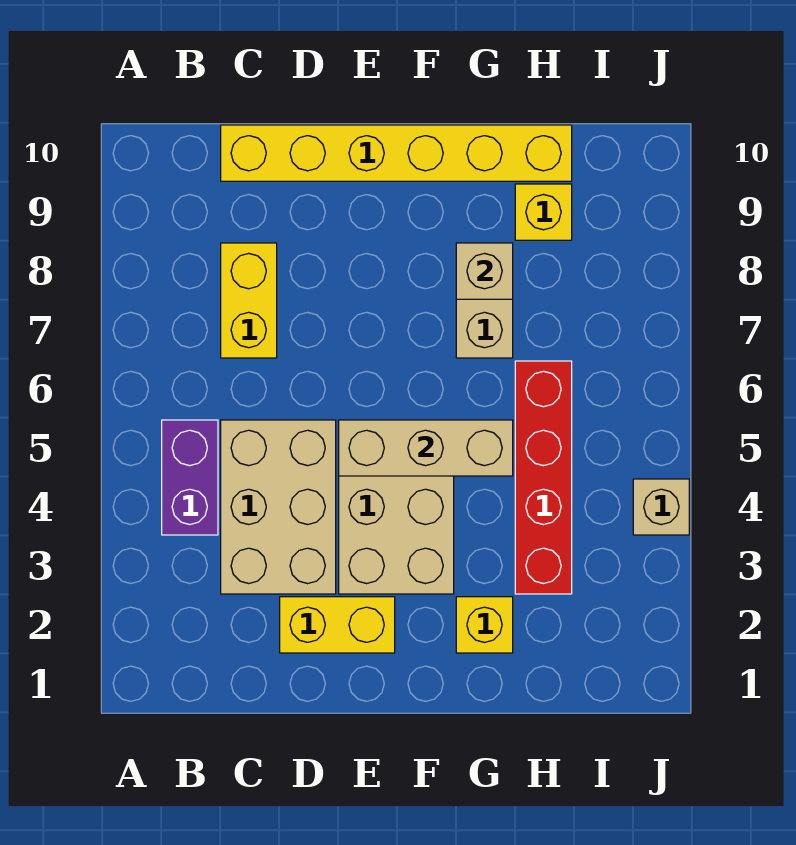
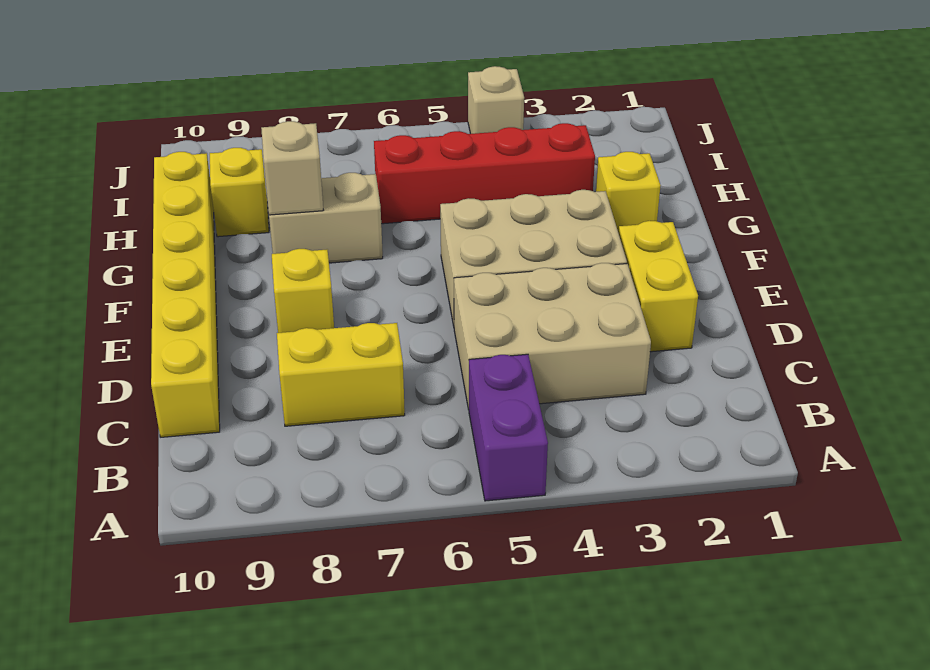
purple brick B4:B5 level 1 -> purple brick A5:B5 level 1
tan brick E5:G5 level 2 -> none
none -> yellow brick E8 level 1

